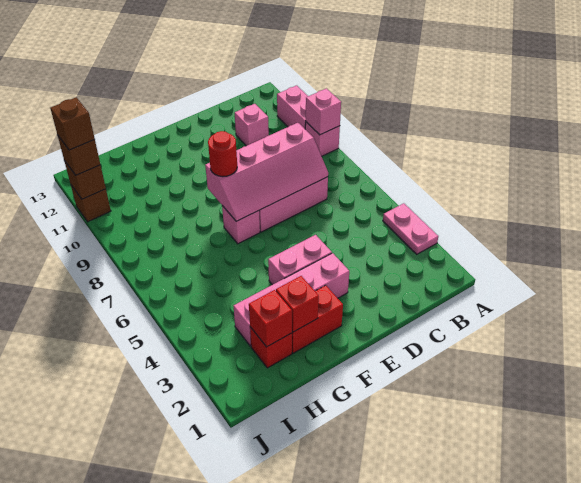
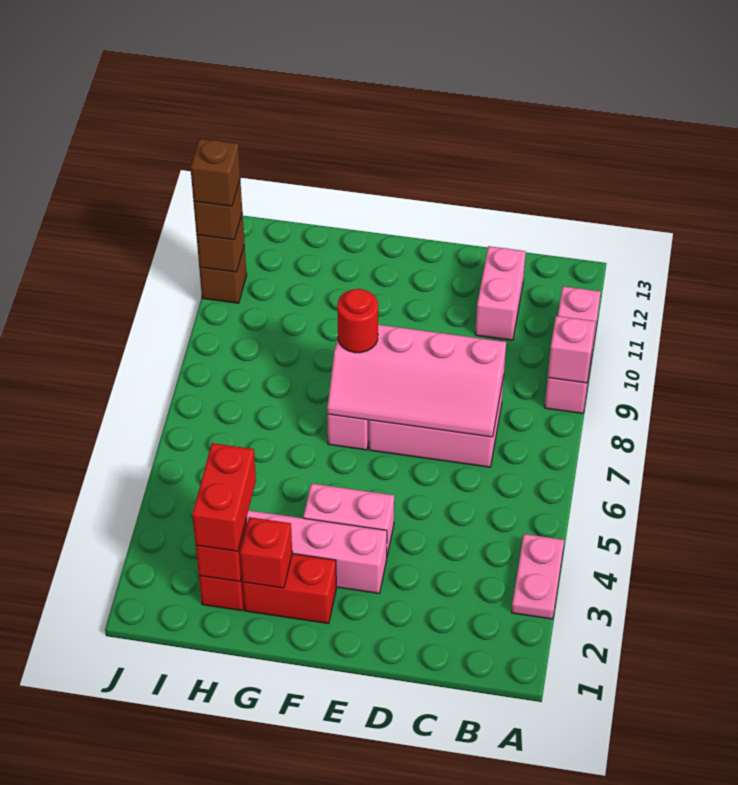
pink brick C11 level 1 -> pink brick C11:C12 level 1
none -> red brick H2:H3 level 3

